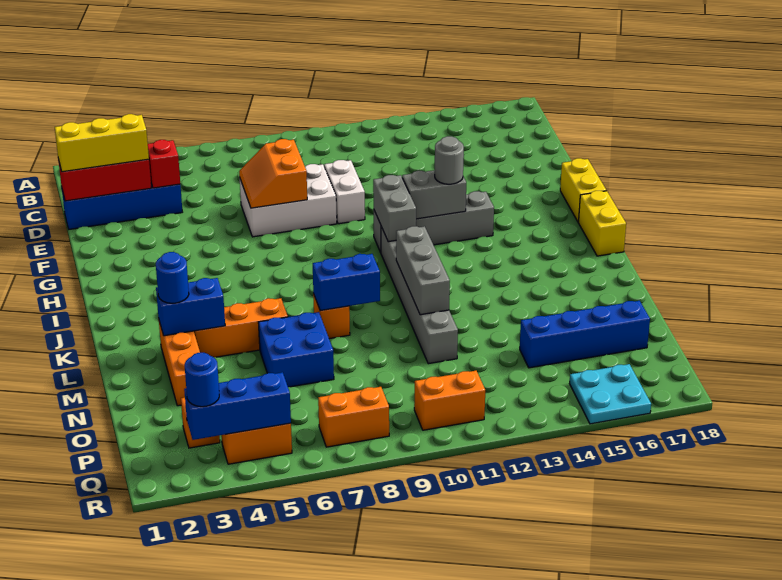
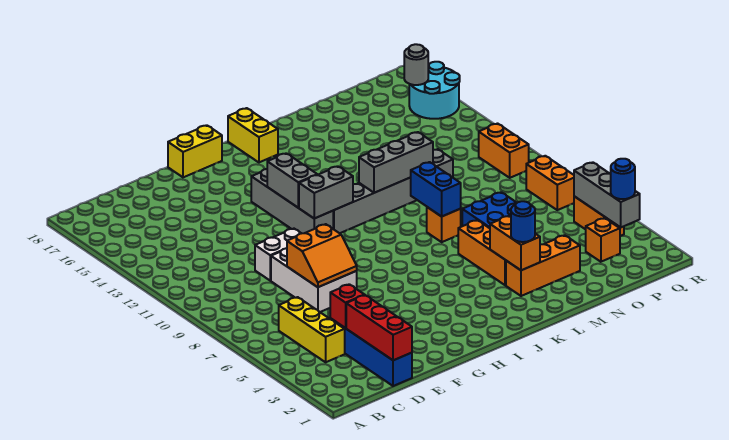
yellow brick D1:D3 level 3 -> yellow brick C4:C6 level 1
grey round brick H13 level 3 -> grey round brick Q16 level 2
yellow brick I18:J18 level 1 -> yellow brick J17:J18 level 1
blue brick L3:L4 level 2 -> orange brick L3:L4 level 2
blue brick O14:O17 level 1 -> none
blue brick Q3:Q5 level 2 -> grey brick Q3:Q5 level 2
cyan plate Q15:R16 level 1 -> cyan round brick Q15:R16 level 1

